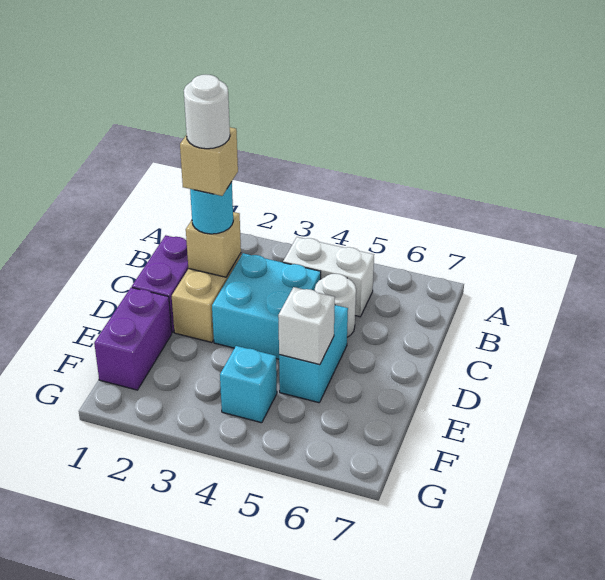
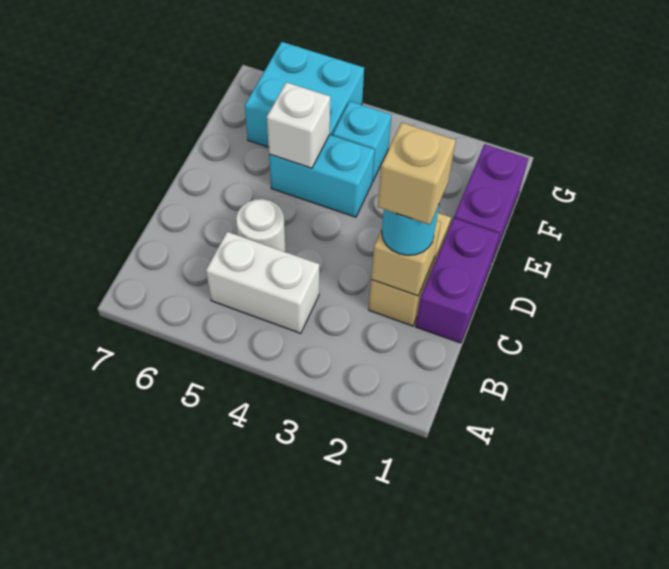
white round brick C2 level 5 -> none
cyan brick C3:D4 level 1 -> cyan brick F5:G6 level 1
cyan brick D5:E5 level 1 -> cyan brick E4:E5 level 1

